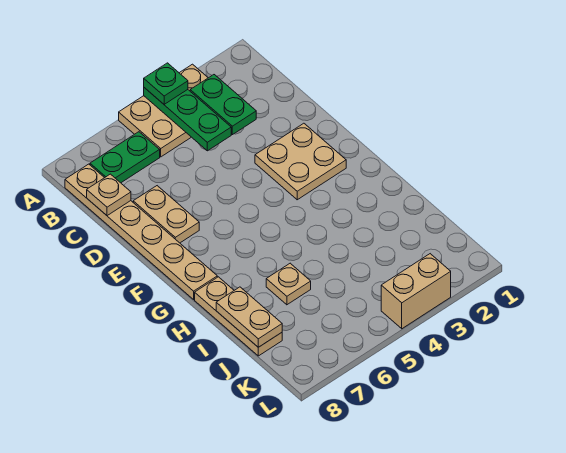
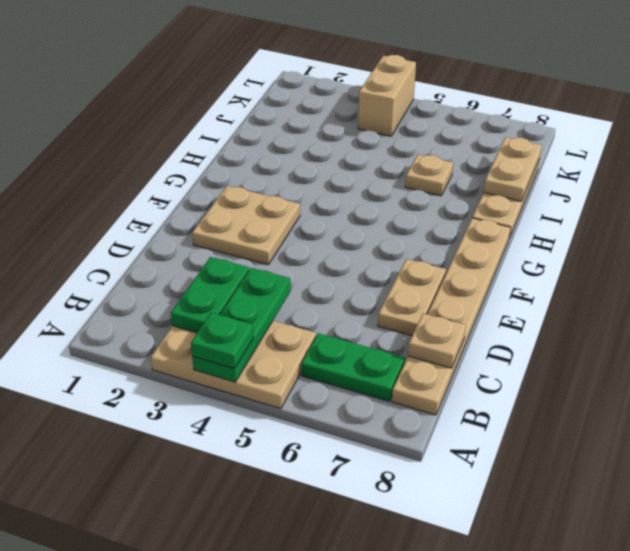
tan brick L3:L4 level 1 -> tan brick K4:L4 level 1

